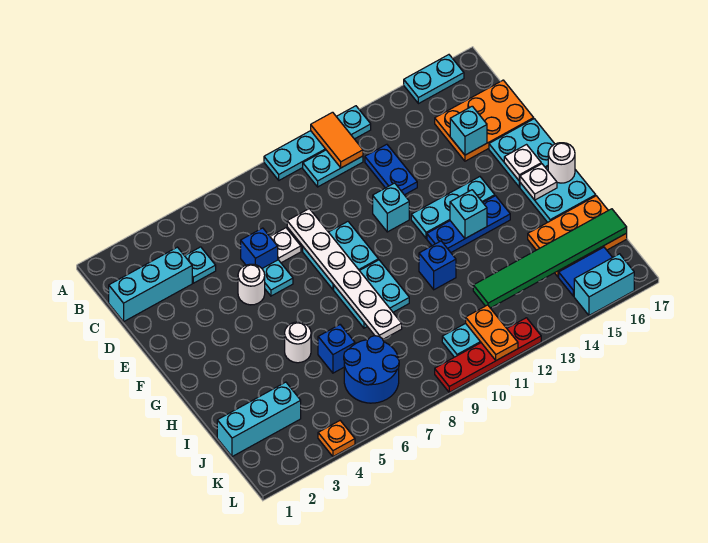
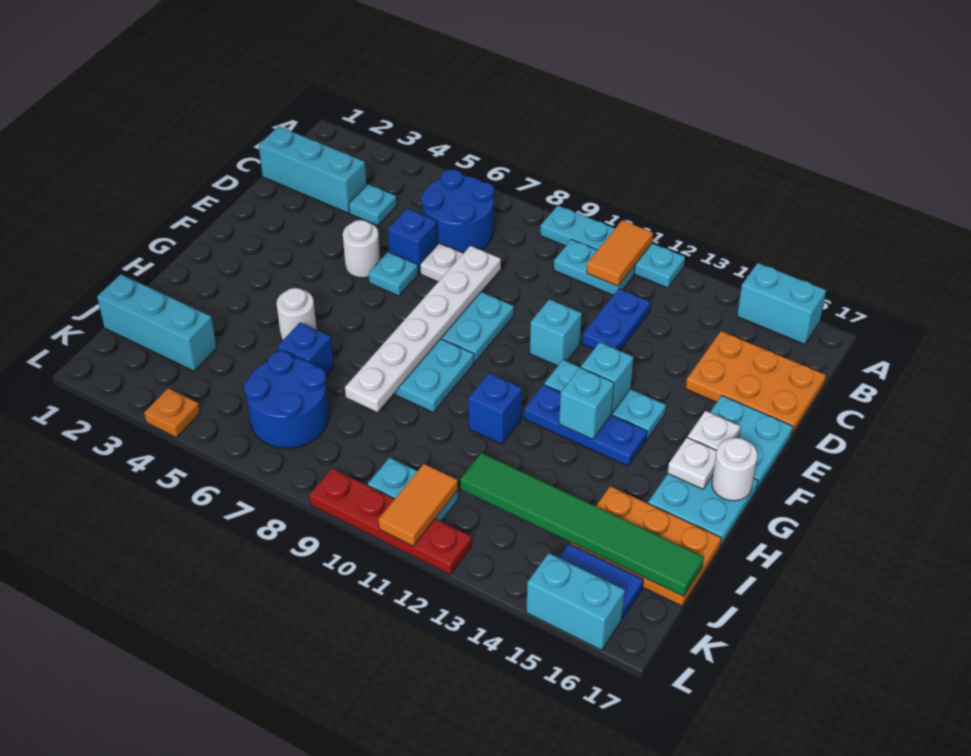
cyan plate A15:A16 level 1 -> cyan brick A15:A16 level 1
none -> blue round brick B6:C7 level 1
cyan brick D15 level 2 -> cyan brick F13 level 2
orange plate K11:L11 level 2 -> orange tile K11:L11 level 2

